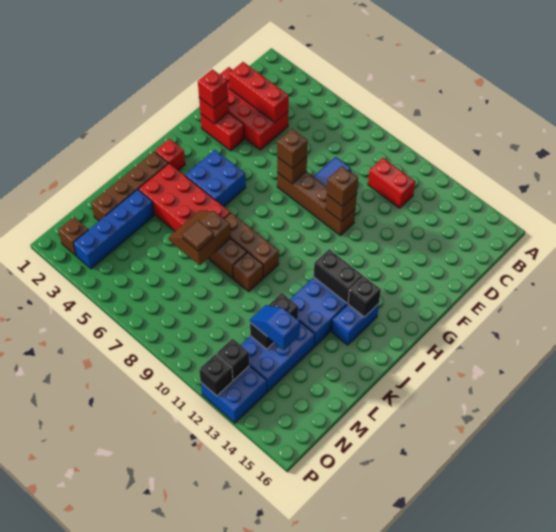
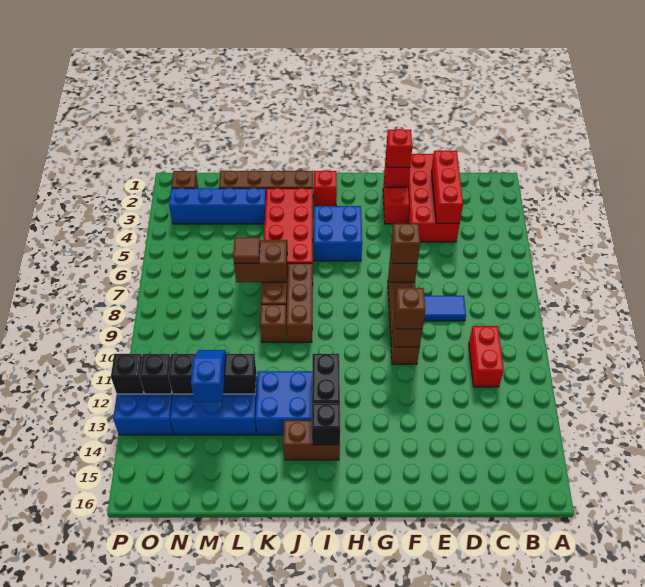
blue brick I14:J14 level 1 -> brown brick I14:J14 level 1
black brick L12:M12 level 2 -> black brick L12:N12 level 2

